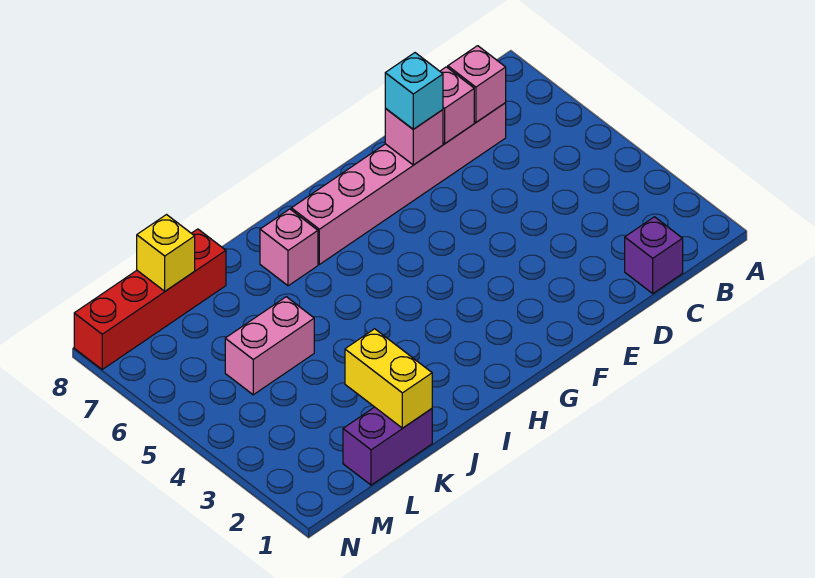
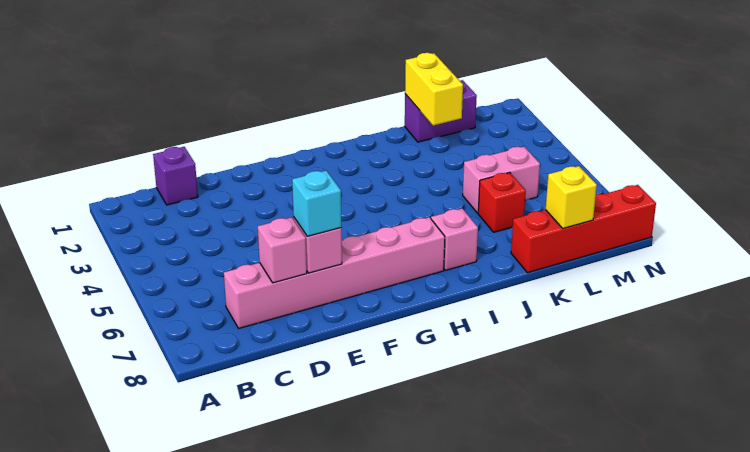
pink brick C7 level 2 -> none
none -> red brick K6 level 1

